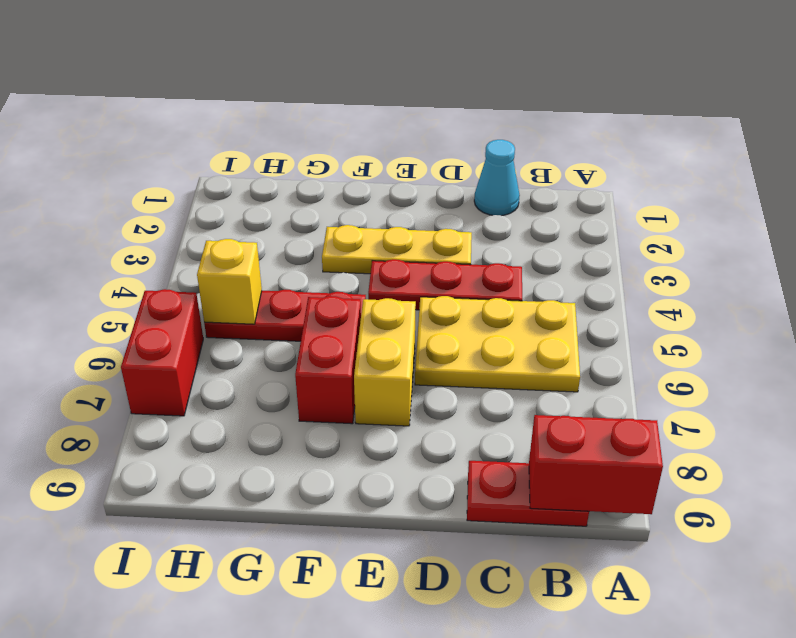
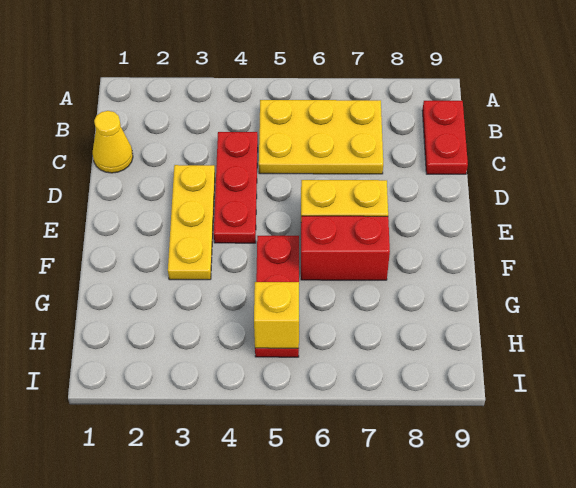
red brick A9:B9 level 2 -> none
yellow plate B5:D6 level 1 -> yellow plate B5:C7 level 1
cyan cone C1 level 1 -> yellow cone C1 level 1
red brick I6:I7 level 1 -> none

